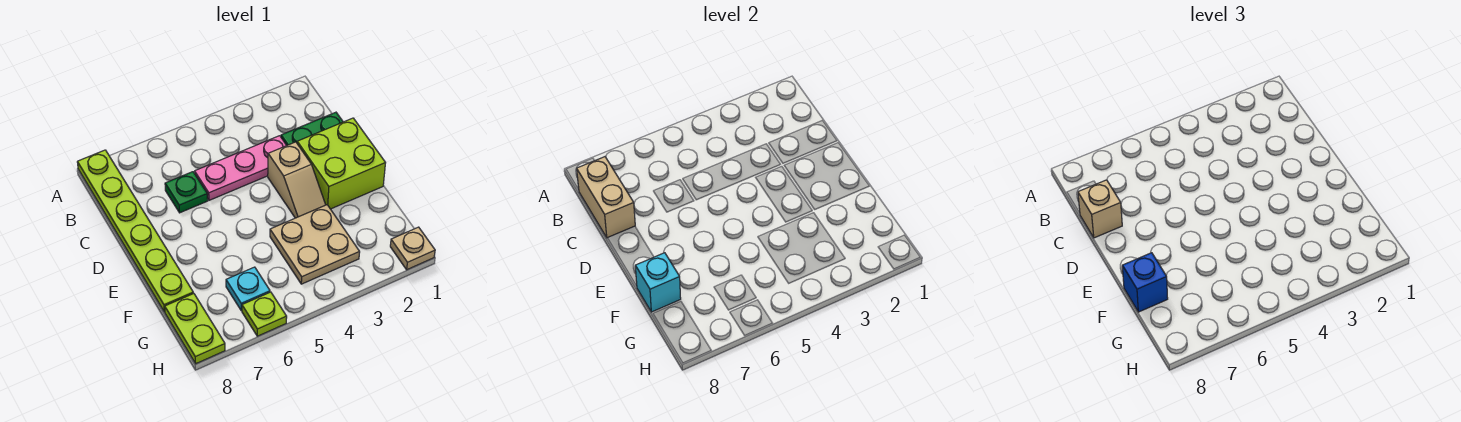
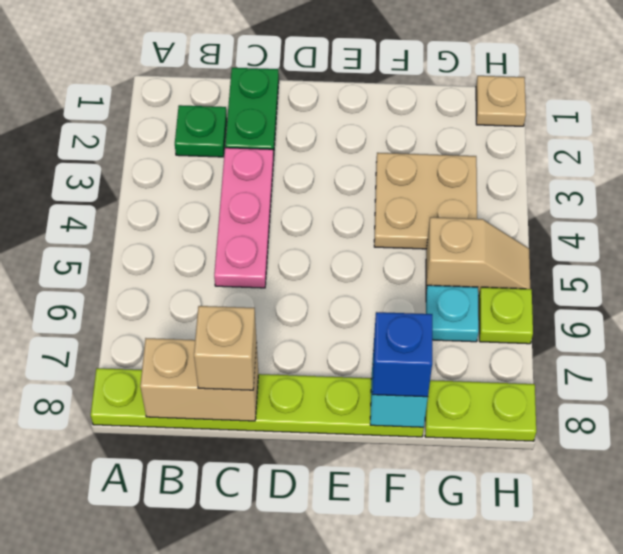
green plate C6 level 1 -> green plate B2 level 1
lime brick D1:E2 level 1 -> none
tan slope D3:E3 level 1 top D -> tan slope G5:H5 level 1 top G

